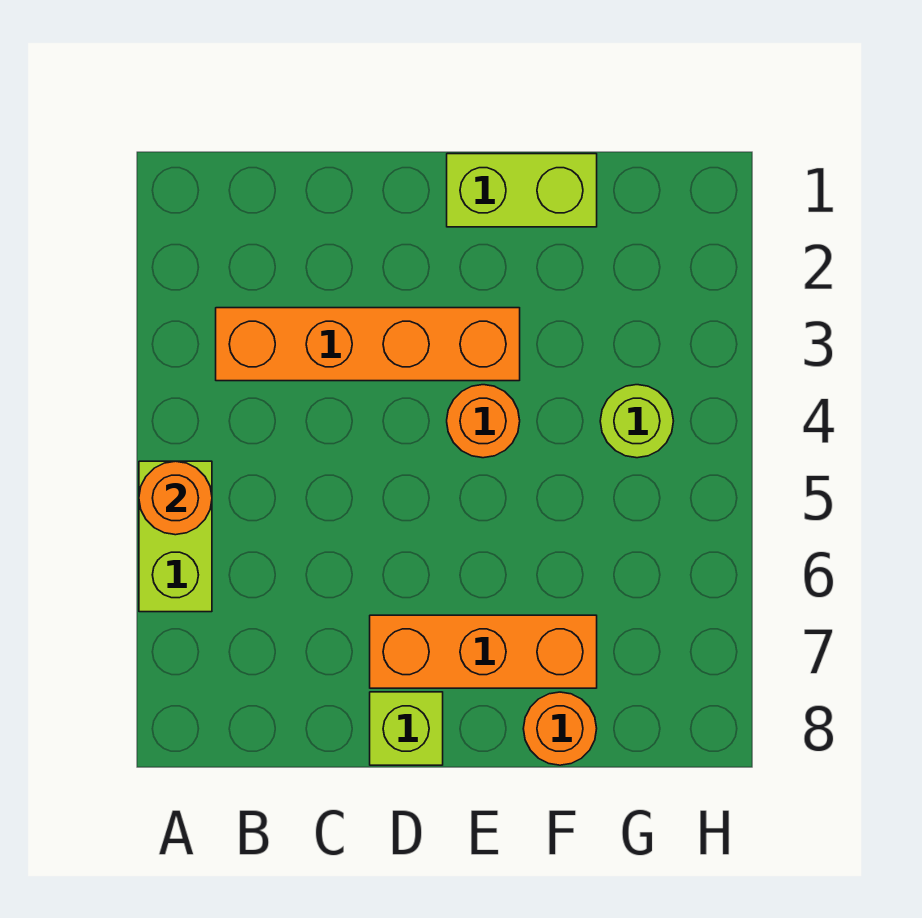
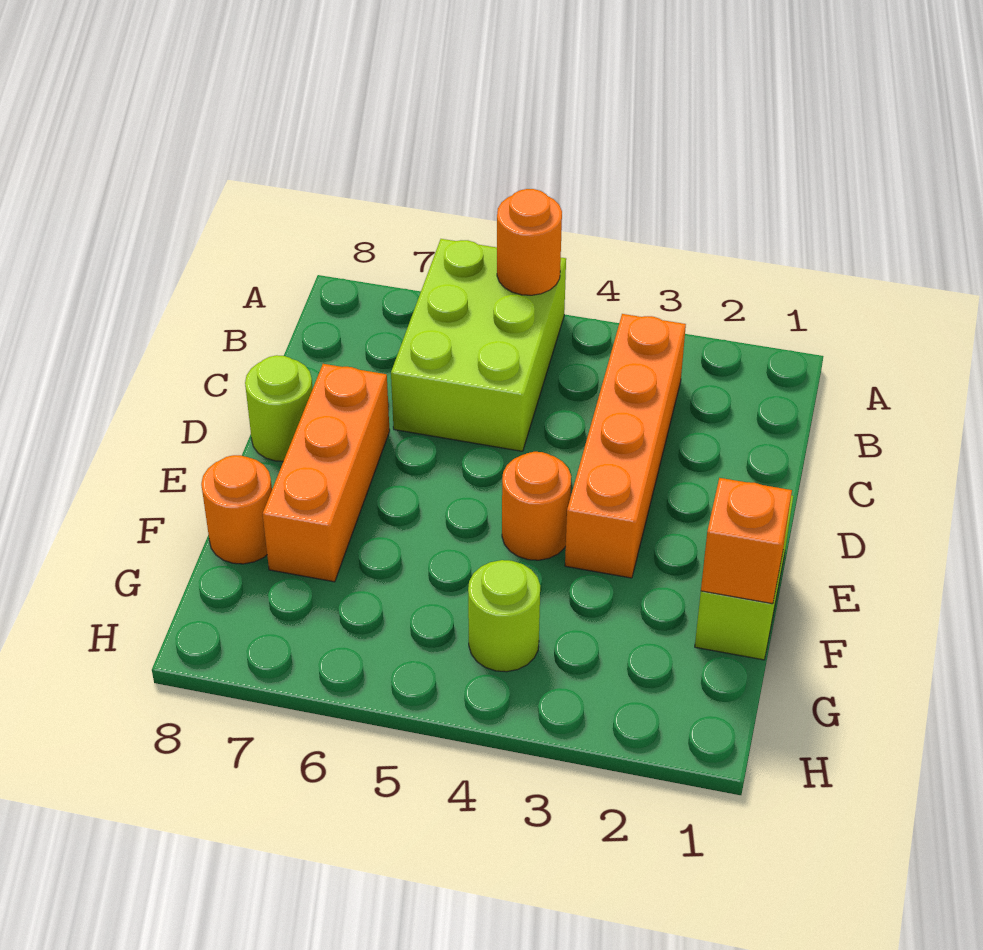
lime brick A5:A6 level 1 -> lime brick A5:C6 level 1
lime brick D8 level 1 -> lime round brick D8 level 1
none -> orange brick F1 level 2

